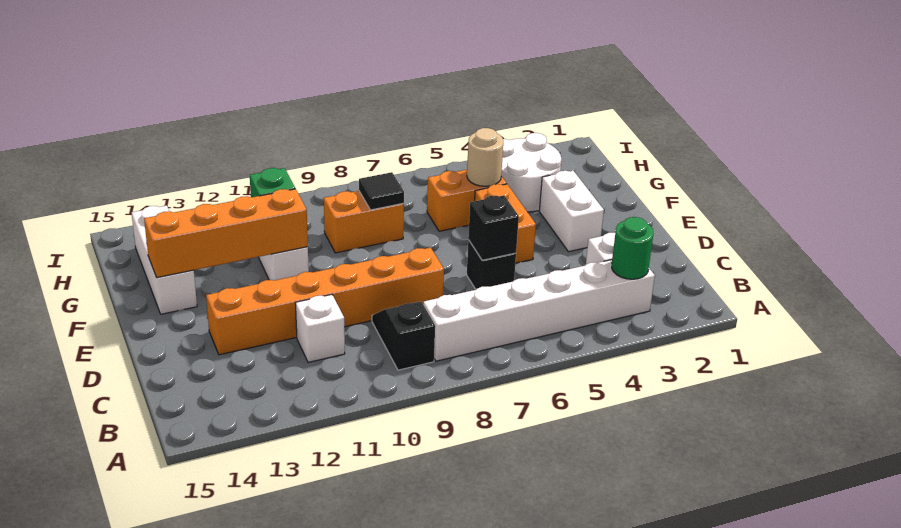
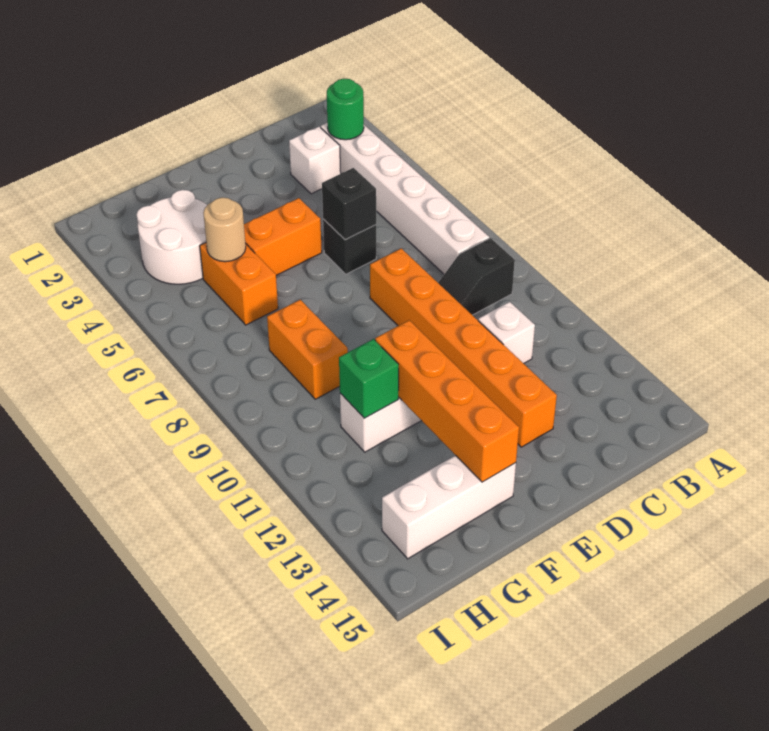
white brick E3:F3 level 1 -> none
black tile G8 level 2 -> none

